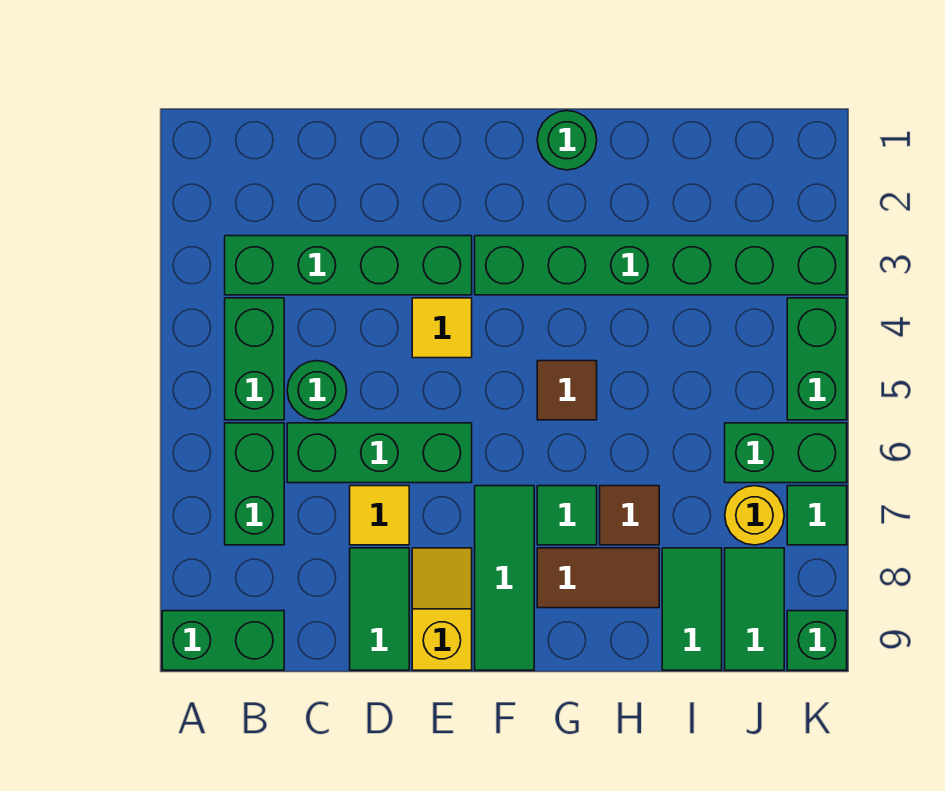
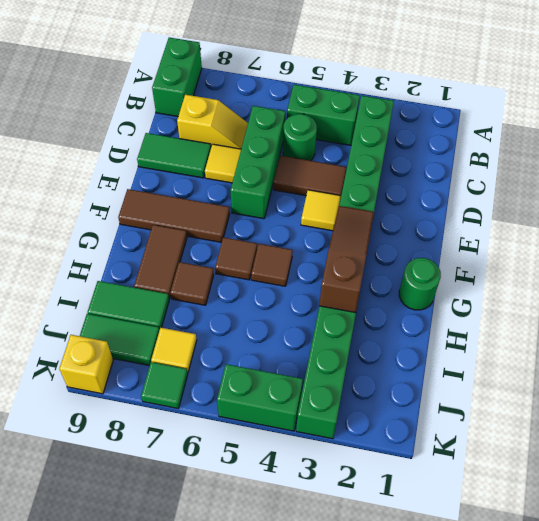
green brick B6:B7 level 1 -> none
none -> brown tile D4:D5 level 1
yellow slope E8:E9 level 1 top 9 -> yellow slope C7:C8 level 1 top 8
none -> brown slope F3:H3 level 2 top H
green tile F7:F9 level 1 -> brown tile F7:F9 level 1
none -> brown tile G6 level 1
green tile G7 level 1 -> none
green brick J6:K6 level 1 -> none
yellow round brick J7 level 1 -> yellow tile J7 level 1
green brick K9 level 1 -> yellow brick K9 level 1

